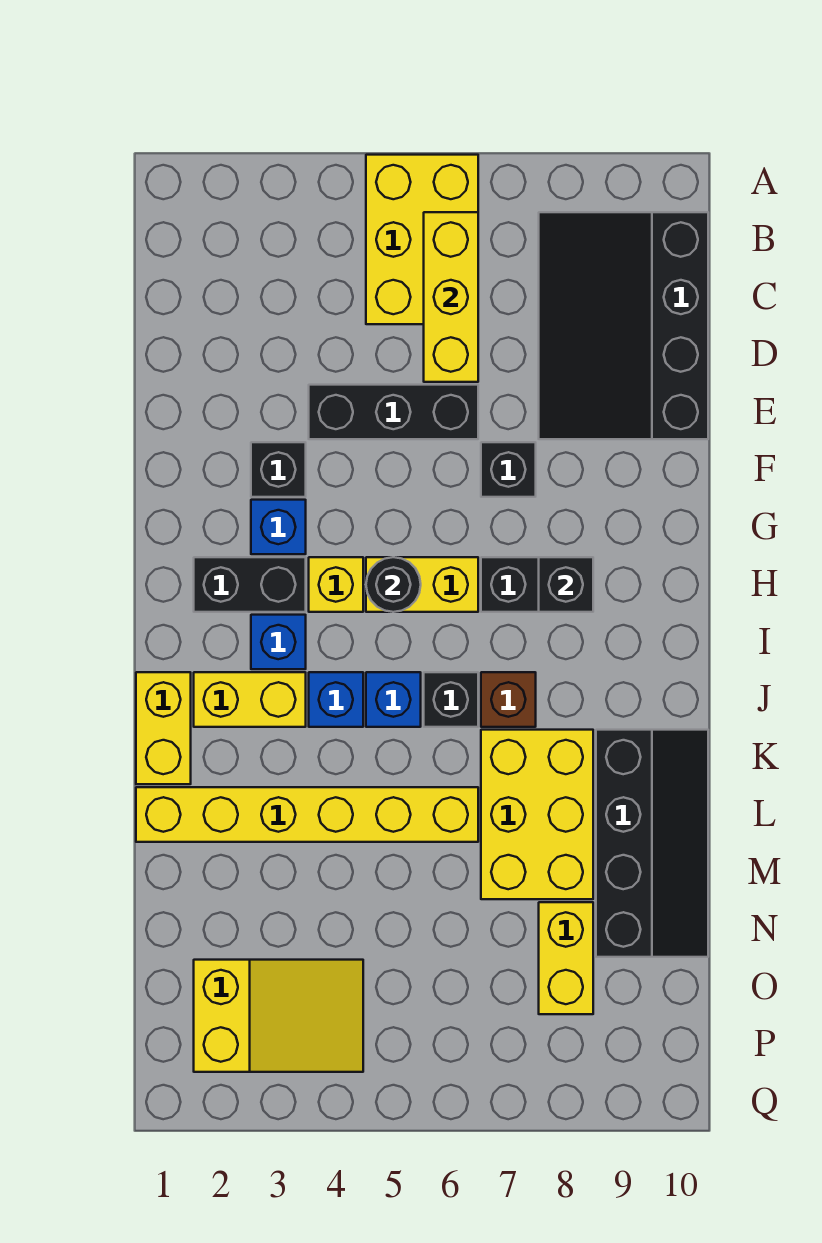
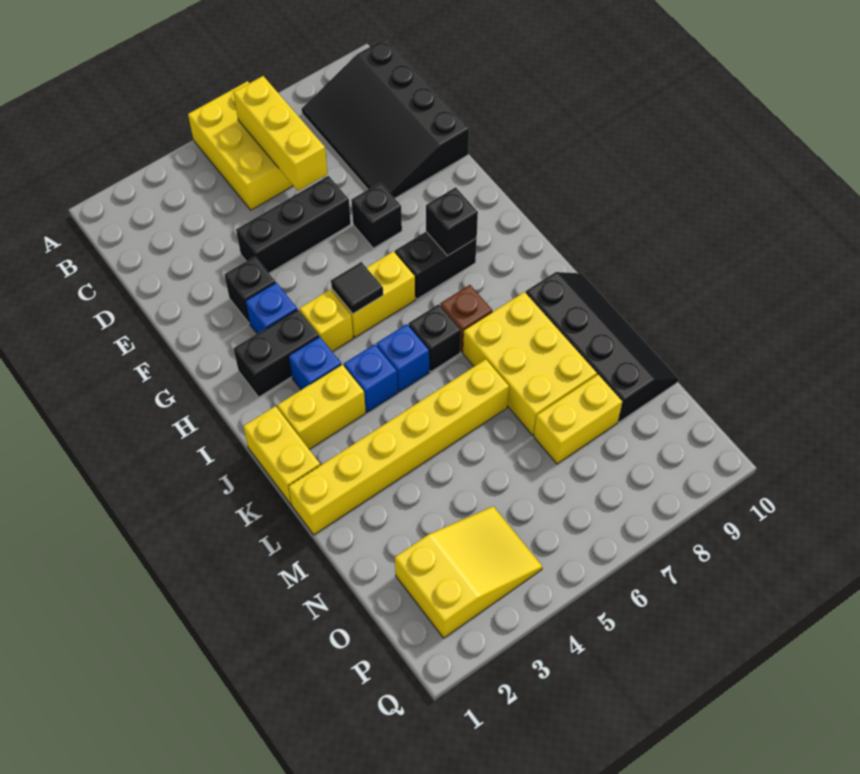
black round brick H5 level 2 -> black tile H5 level 2
yellow brick N8:O8 level 1 -> yellow brick N7:N8 level 1

